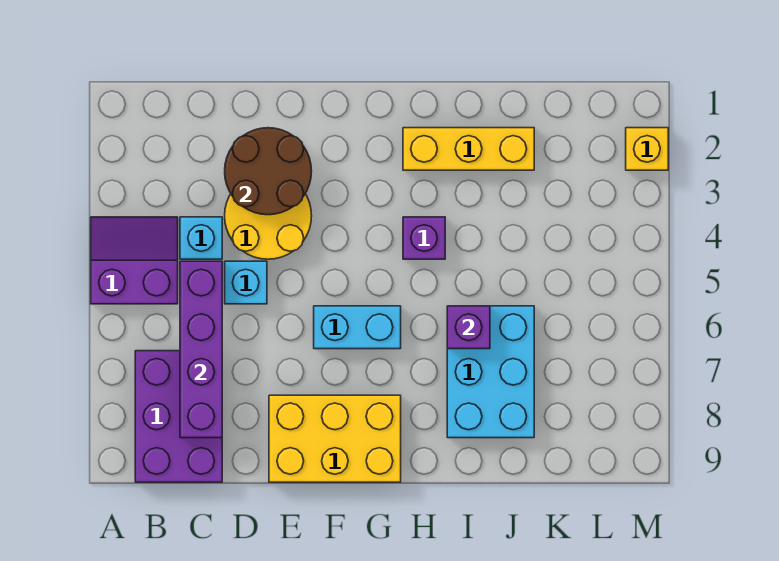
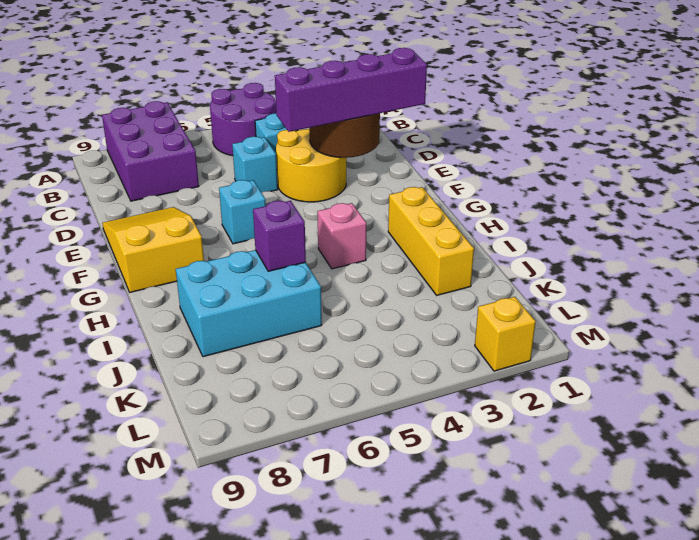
purple slope A4:B5 level 1 top 5 -> purple round brick A4:B5 level 1
purple brick B7:C9 level 1 -> purple brick A7:C8 level 1
purple brick C5:C8 level 2 -> purple brick E1:E4 level 3
yellow brick E8:G9 level 1 -> yellow slope E8:G9 level 1 top G
cyan brick F6:G6 level 1 -> cyan brick F6 level 1
purple brick H4 level 1 -> pink brick H4 level 1

